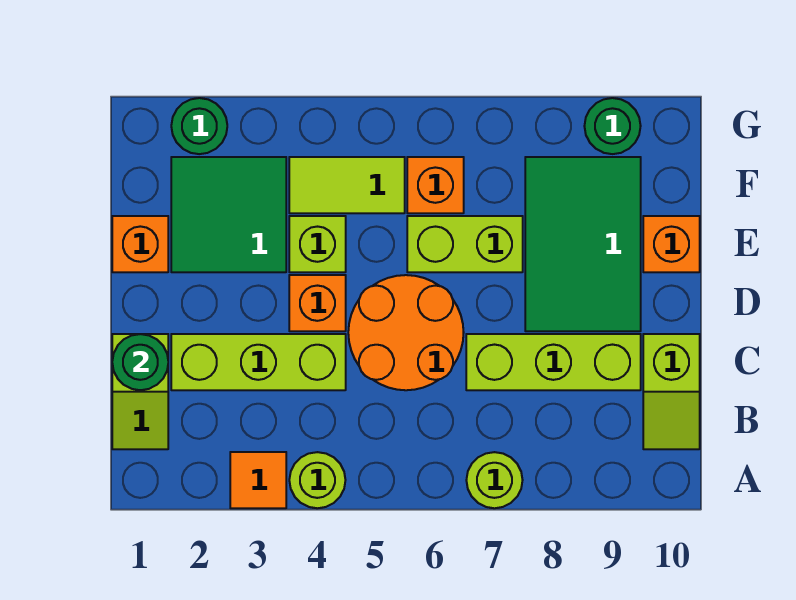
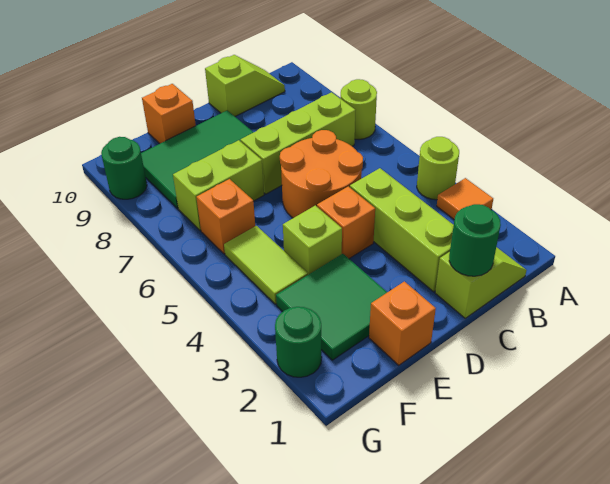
lime brick C7:C9 level 1 -> lime brick B7:D7 level 1
lime brick E6:E7 level 1 -> lime brick E7:F7 level 1

